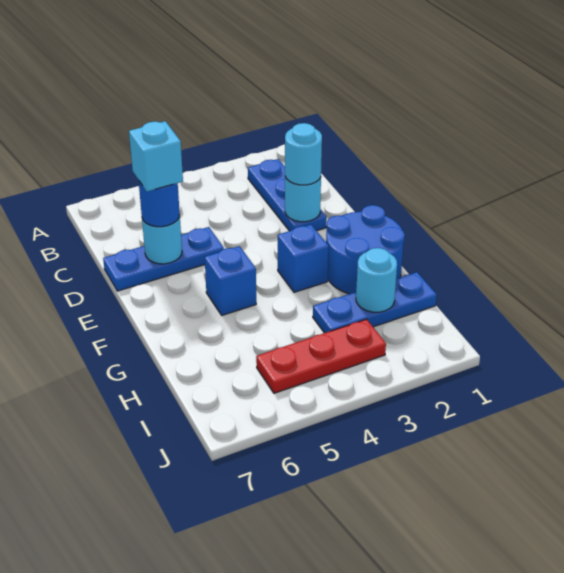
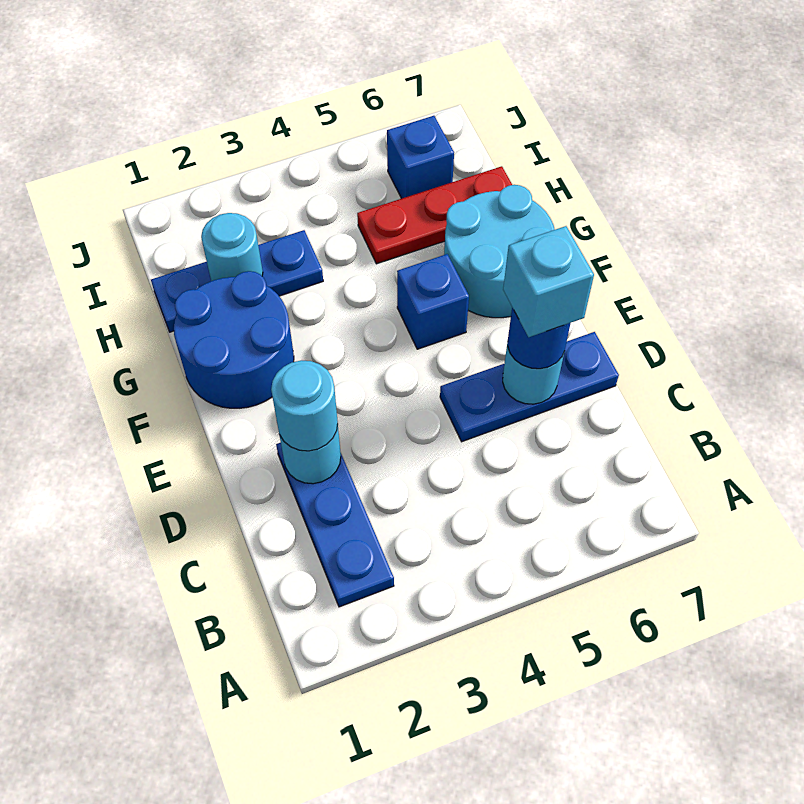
blue brick F3 level 1 -> blue brick I6 level 1
none -> cyan round brick F6:G7 level 1
red plate I3:I5 level 1 -> red plate H5:H7 level 1

